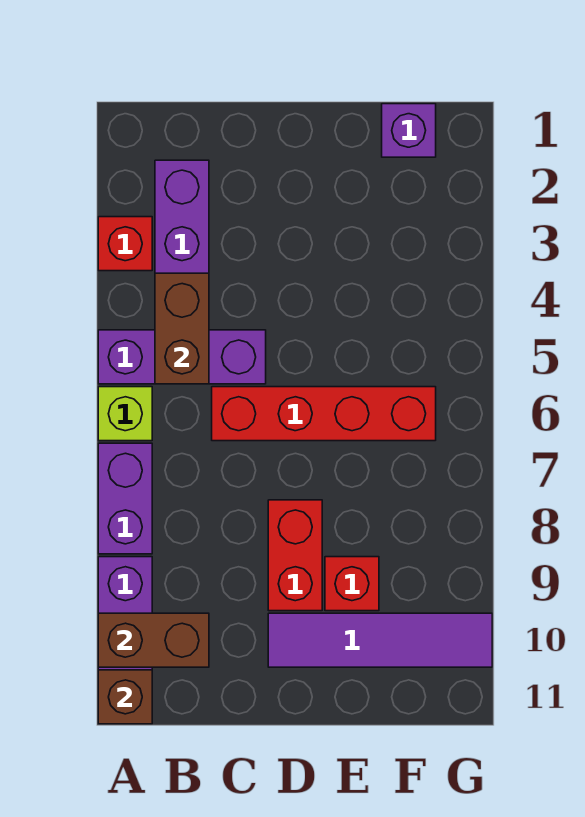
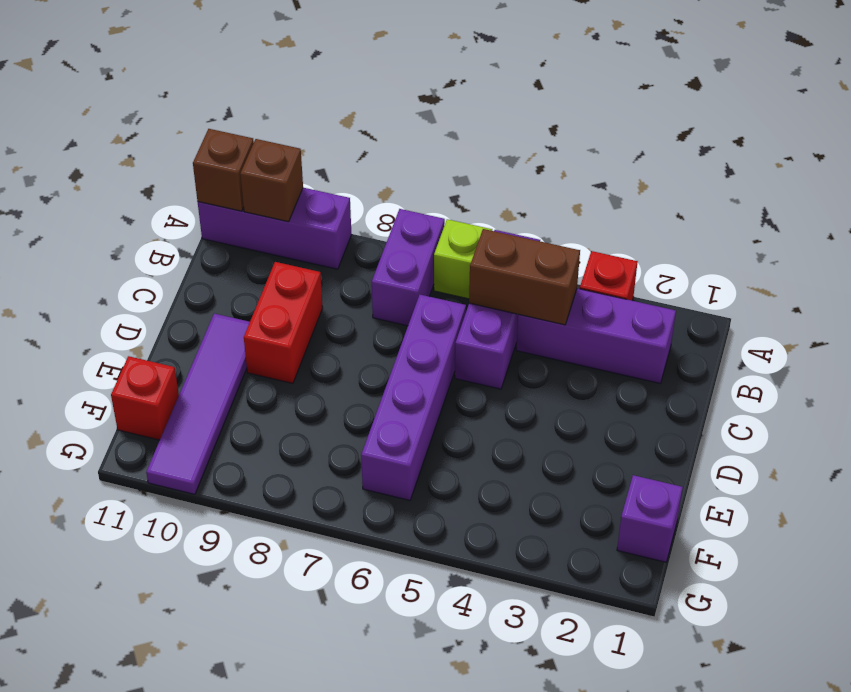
purple brick A7:A8 level 1 -> purple brick A7:B7 level 1
brown brick A10:B10 level 2 -> brown brick A10 level 2
red brick C6:F6 level 1 -> purple brick C6:F6 level 1
red brick D8:D9 level 1 -> red brick C9:D9 level 1
red brick E9 level 1 -> red brick F11 level 1

